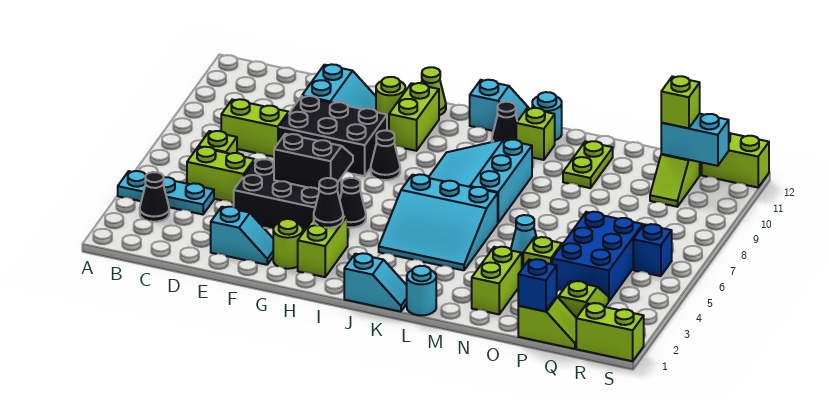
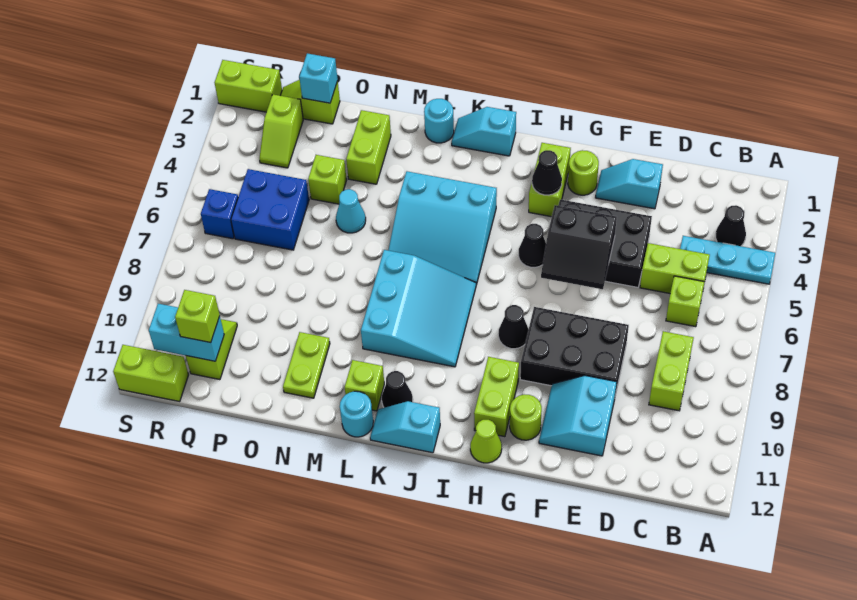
lime brick C8:D8 level 1 -> lime brick C8:C9 level 1
cyan slope J4:L6 level 1 top 6 -> cyan slope J4:L6 level 1 top 4
blue brick P1 level 2 -> cyan brick P1 level 2
blue brick P4:Q6 level 1 -> blue brick P5:Q6 level 1

